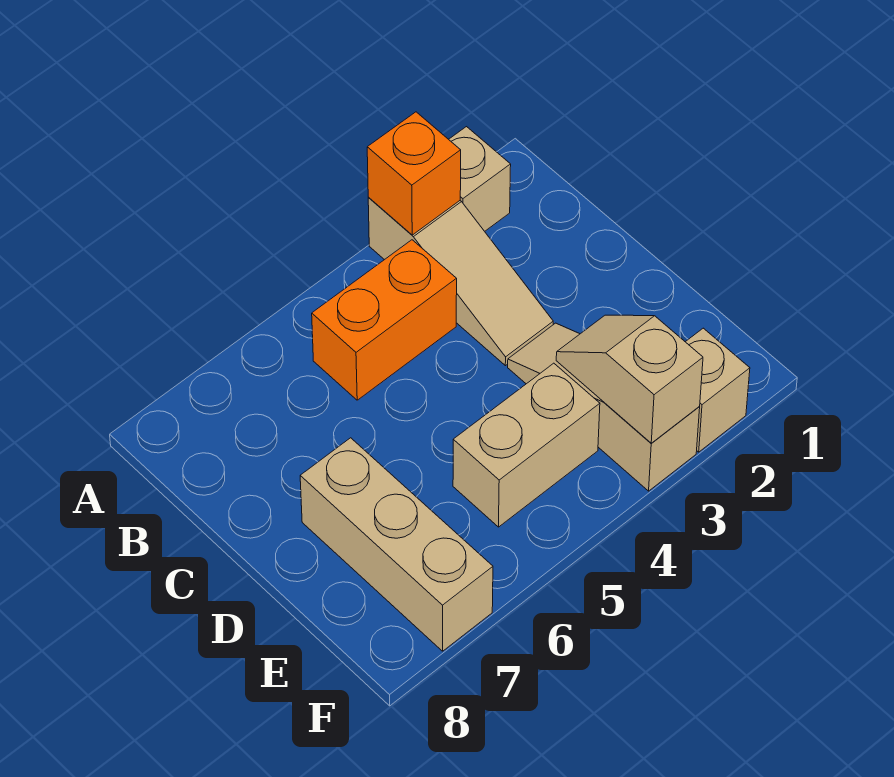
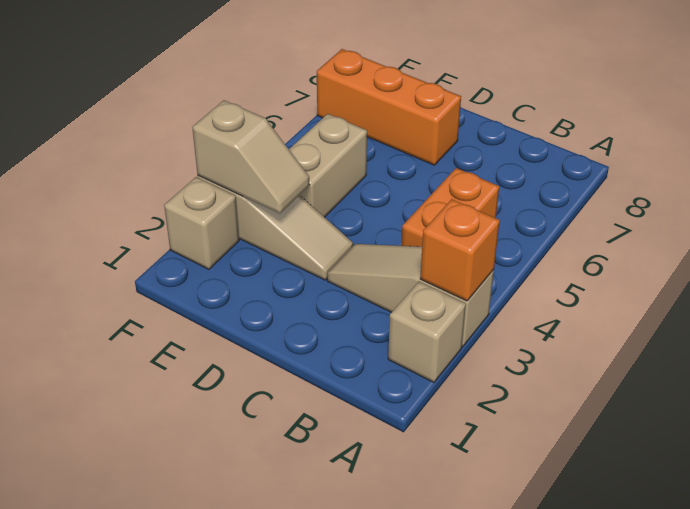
tan brick D7:F7 level 1 -> orange brick D7:F7 level 1

